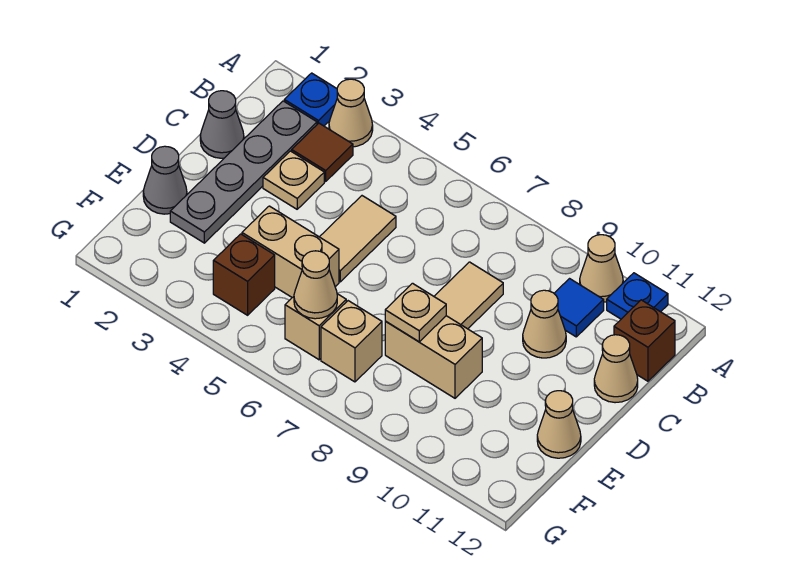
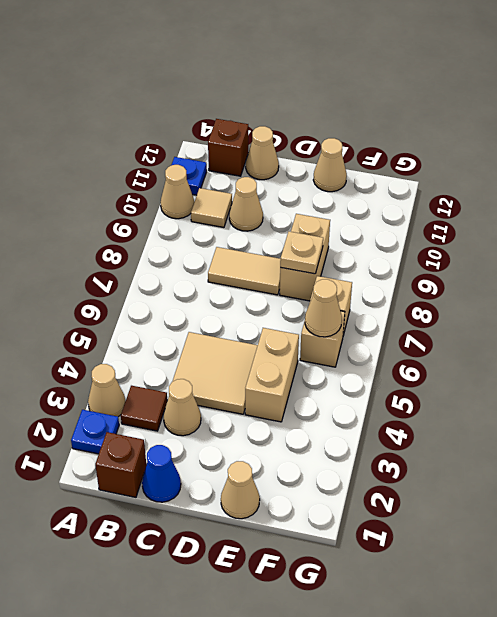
grey plate B2:E2 level 1 -> none
blue tile B10 level 1 -> tan tile B10 level 1
grey cone C1 level 1 -> blue cone C1 level 1
tan plate C3 level 1 -> tan cone C3 level 1
tan tile C5:D5 level 1 -> tan tile C4:D5 level 1
grey cone E1 level 1 -> tan cone E1 level 1
brown brick F4 level 1 -> brown brick B1 level 1

